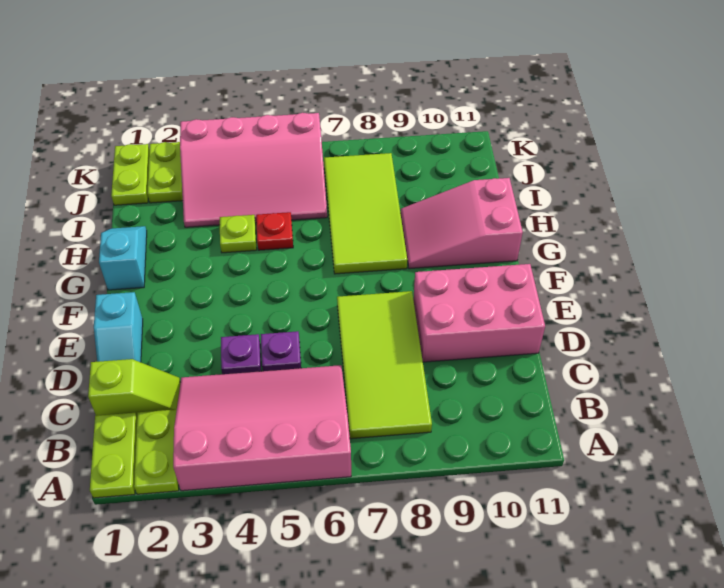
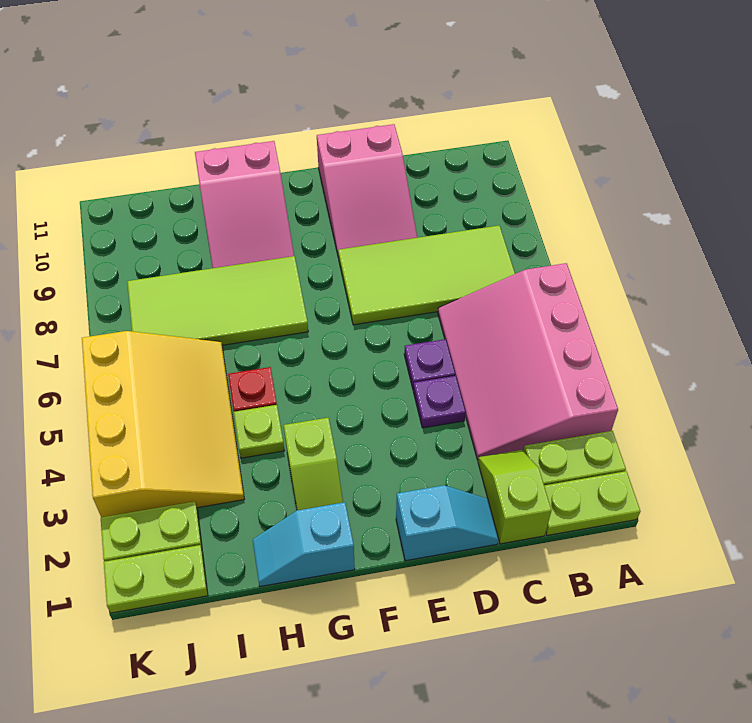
pink brick D9:E11 level 1 -> pink slope D9:E11 level 1 top 11
none -> lime slope G2:G3 level 1 top 3
pink slope I3:K6 level 1 top K -> yellow slope I3:K6 level 1 top K

